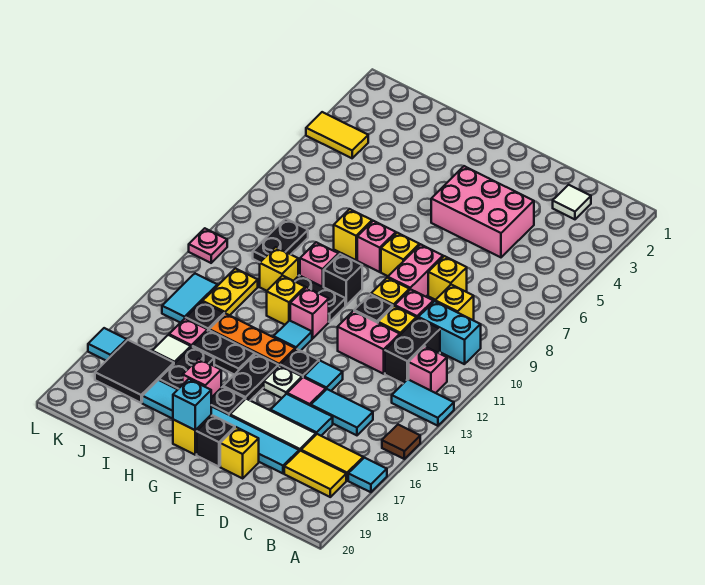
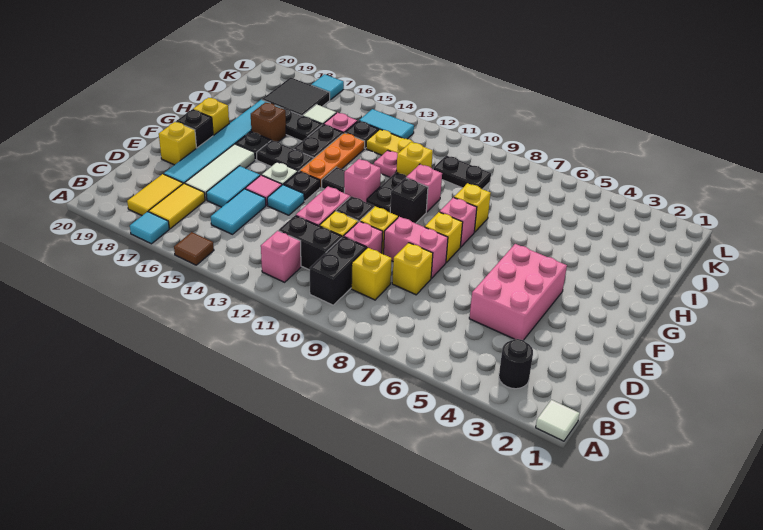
cyan tile A13:B13 level 1 -> none
none -> black round brick B3 level 1
cyan brick B10:C10 level 1 -> black brick B10:C10 level 1
white tile C2 level 1 -> white tile A1 level 1
cyan tile G13 level 1 -> black tile G13 level 1
cyan brick G19 level 2 -> none
yellow brick H12 level 1 -> none
pink brick H17 level 1 -> brown brick H17 level 1
yellow tile K4:L4 level 1 -> none
pink plate L11 level 1 -> pink plate I12 level 1

